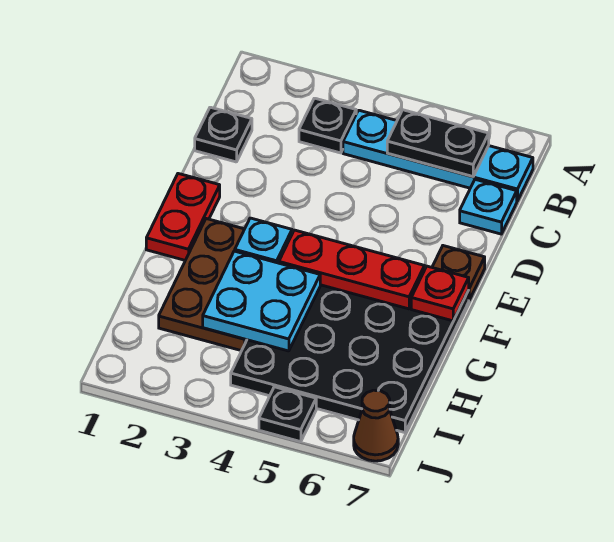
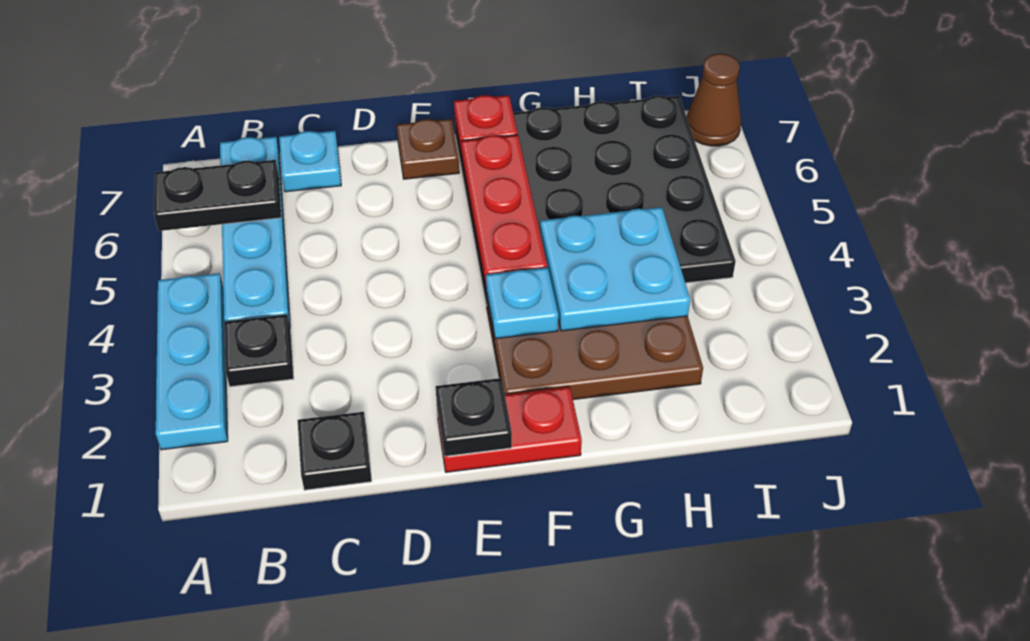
none -> cyan plate A2:A4 level 1
black plate B5:B6 level 2 -> black plate A6:B6 level 2
black plate J5 level 1 -> black plate E1 level 2

